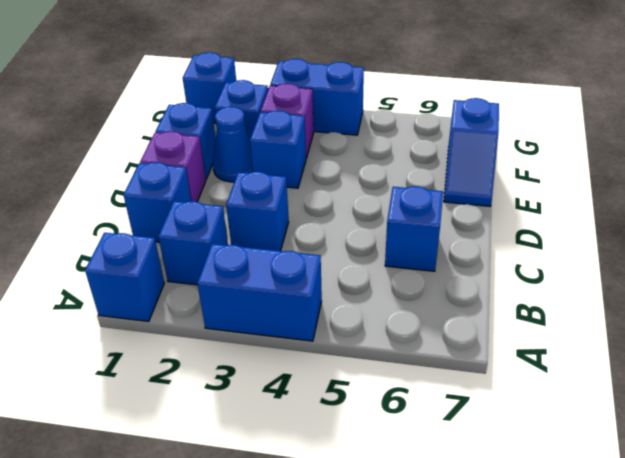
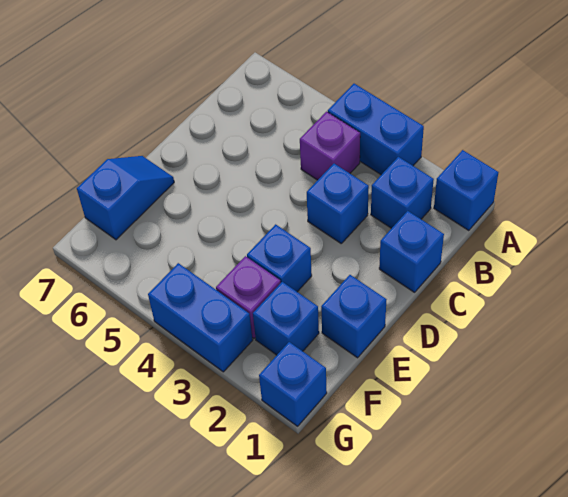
blue brick C6 level 1 -> none
purple brick D1 level 1 -> purple brick B4 level 1
blue cone E2 level 1 -> none

